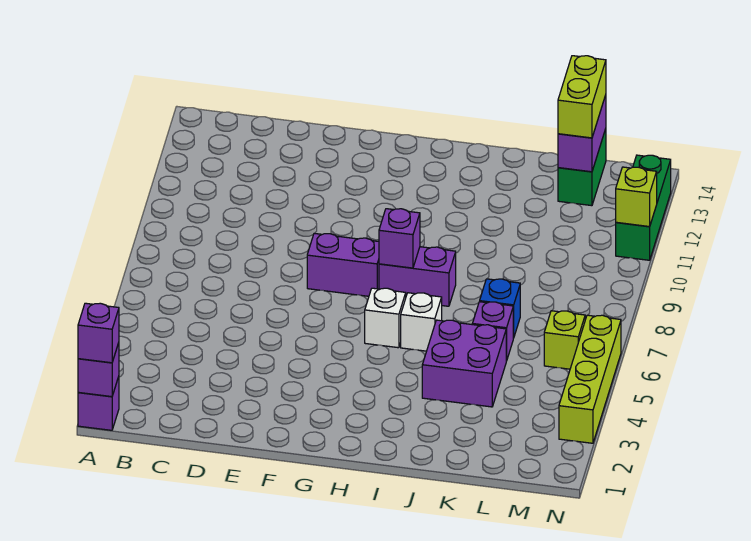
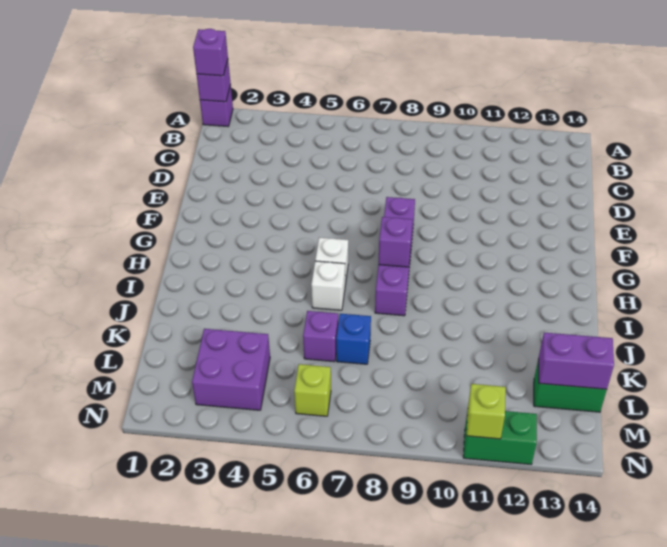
purple brick J4:K5 level 1 -> purple brick L3:M4 level 1
lime brick L13:L14 level 3 -> none
lime brick N3:N6 level 1 -> none
green brick N11:N13 level 1 -> green brick N11:N12 level 1

